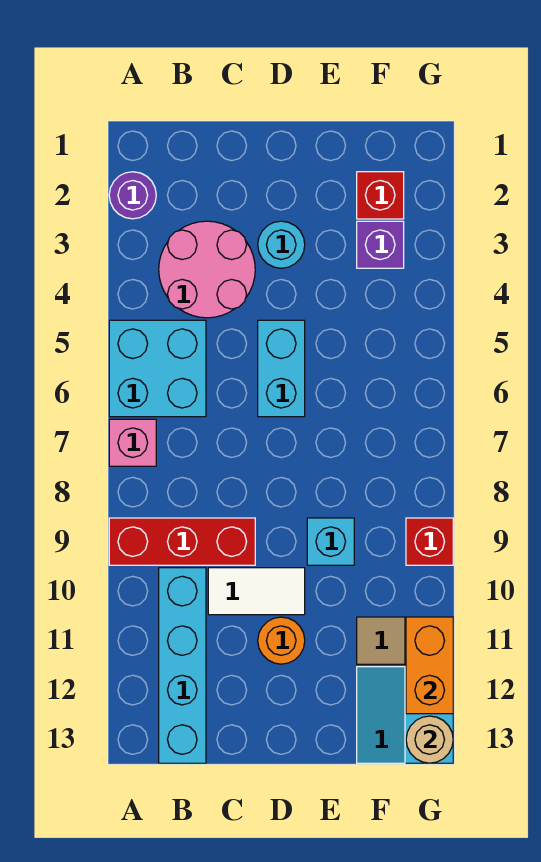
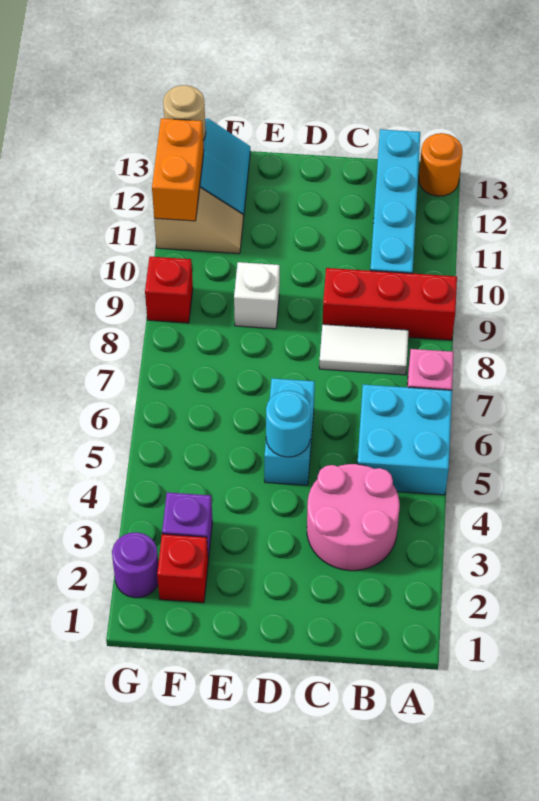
purple round brick A2 level 1 -> purple round brick G2 level 1
white tile C10:D10 level 1 -> white tile B8:C8 level 1
cyan round brick D3 level 1 -> cyan round brick D5 level 2
orange round brick D11 level 1 -> orange round brick A13 level 1
cyan brick E9 level 1 -> white brick E9 level 1

